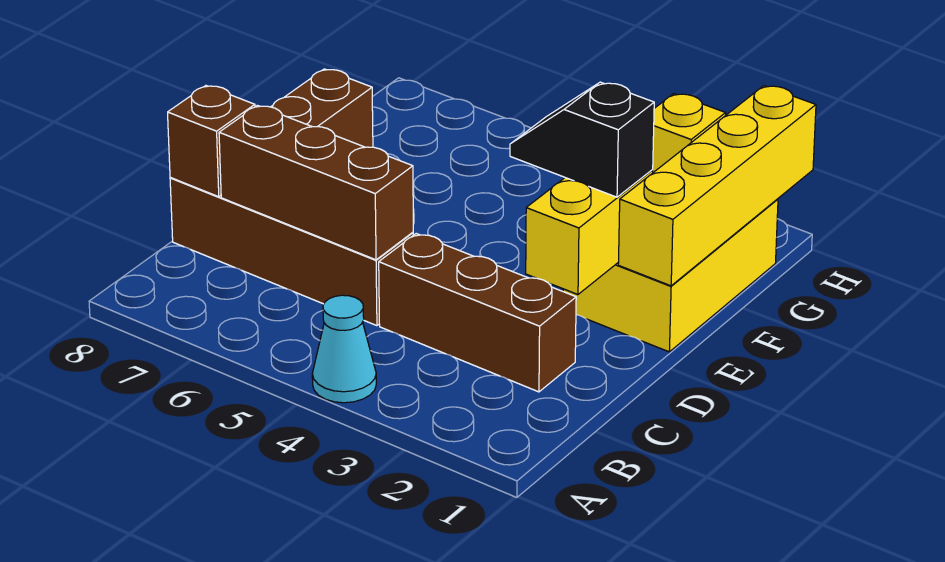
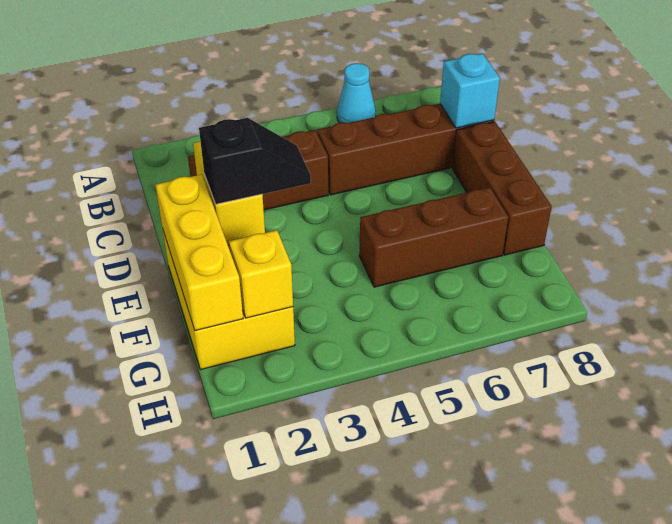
cyan cone A4 level 1 -> cyan cone A6 level 1
brown brick C5:C7 level 2 -> brown brick F5:F7 level 1
brown brick C8 level 2 -> cyan brick C8 level 2
yellow brick E1:H1 level 2 -> yellow brick E1:G1 level 2

